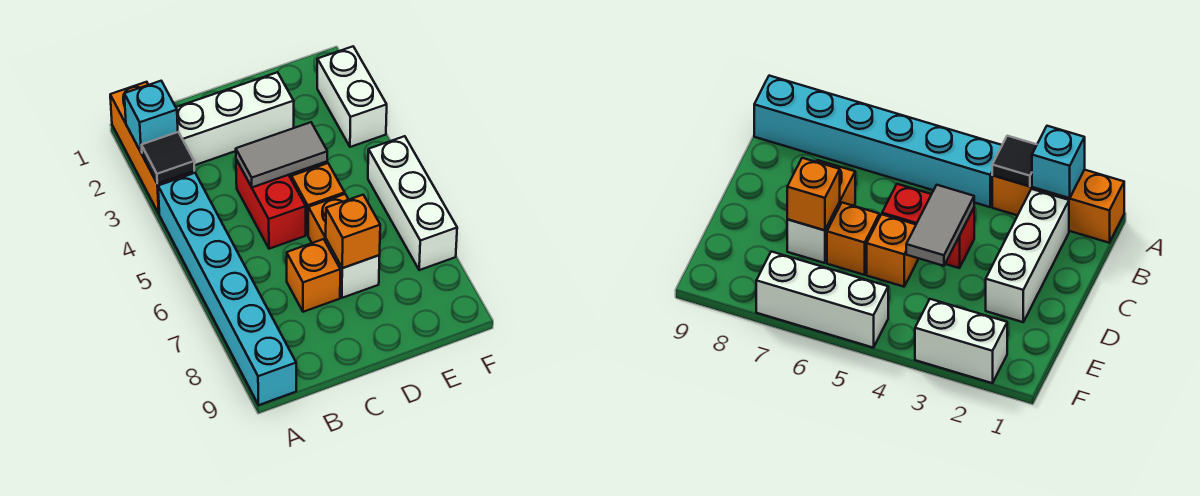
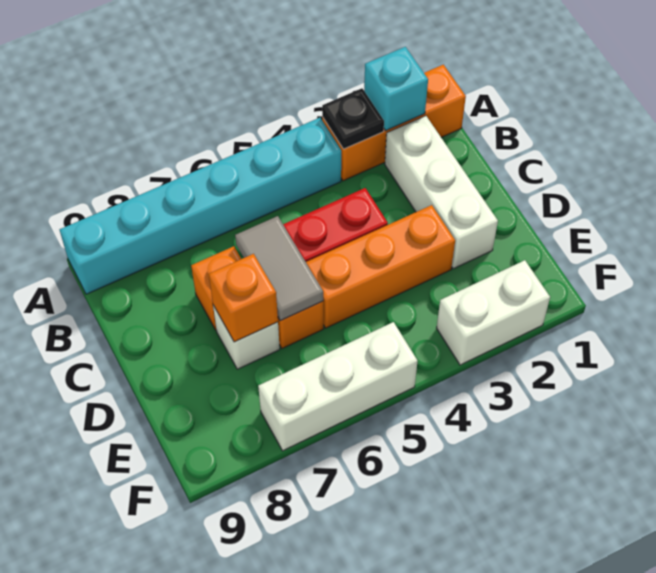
black tile A3 level 2 -> black plate A3 level 2
grey tile C4:D4 level 2 -> grey tile C6:D6 level 2
orange brick D5 level 1 -> orange brick D3:D5 level 1

